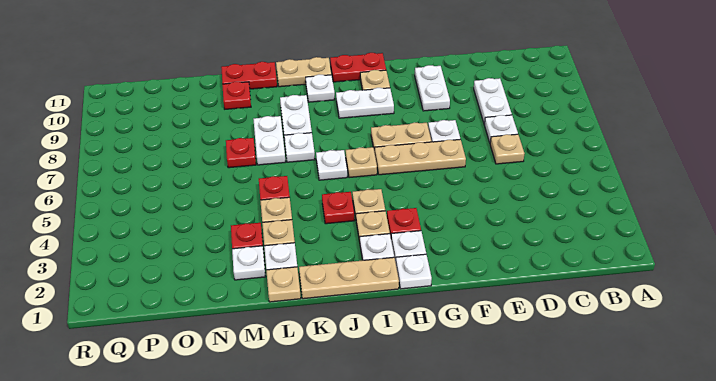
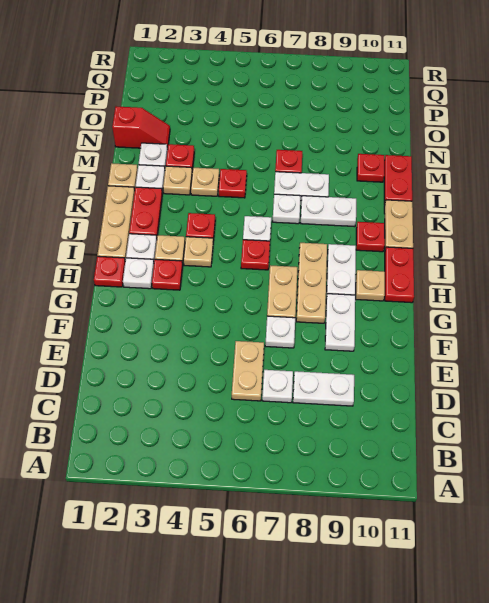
tan plate D6 level 1 -> tan plate D6:E6 level 1
tan plate F6:H6 level 1 -> tan plate G8:I8 level 1
white plate F9:F10 level 1 -> white plate F9:G9 level 1
white plate H1 level 1 -> red plate H1 level 1
tan plate I6 level 1 -> red plate I6 level 1
none -> red plate J2:K2 level 1
white plate J10 level 1 -> red plate J10 level 1
none -> red slope N1:N2 level 1 top 1

